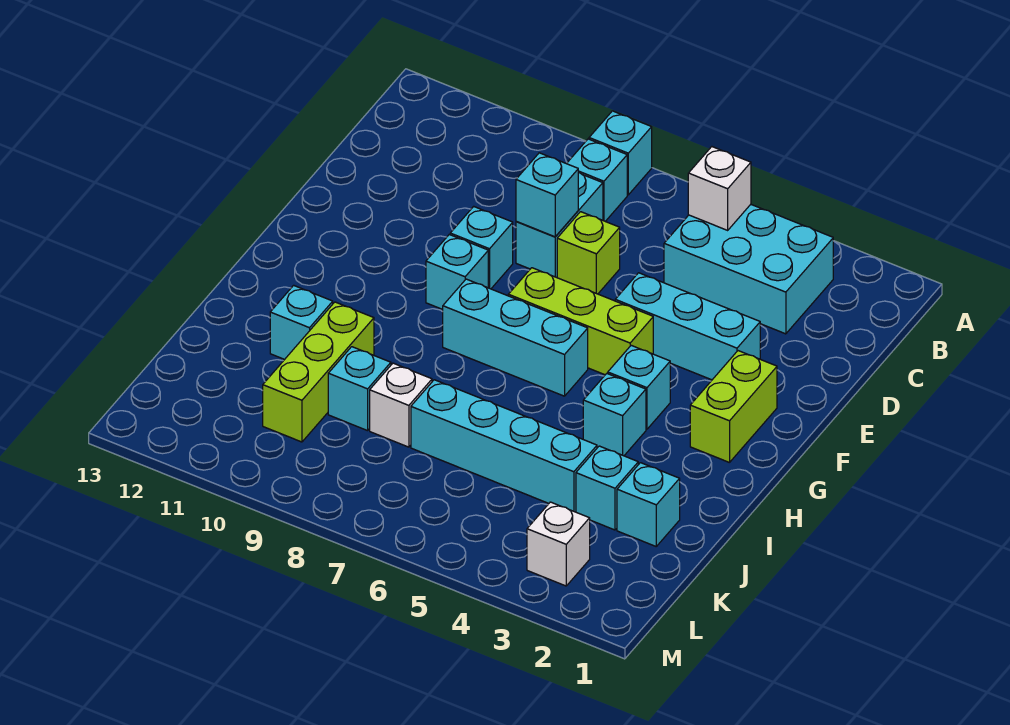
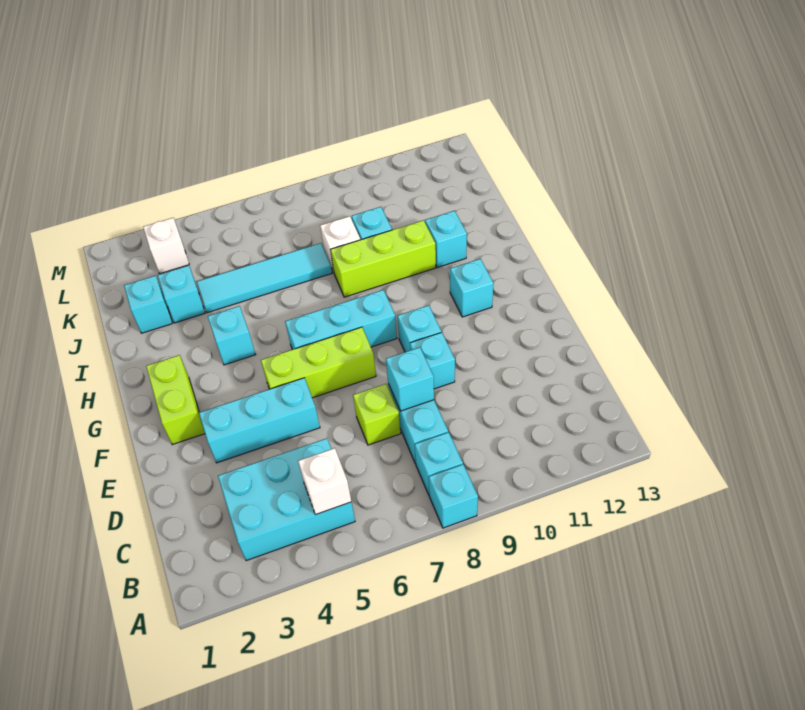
cyan brick G4 level 1 -> cyan brick G11 level 1
lime brick I10:K10 level 1 -> lime brick I8:I10 level 1
cyan brick J4:J7 level 1 -> cyan tile J4:J7 level 1

